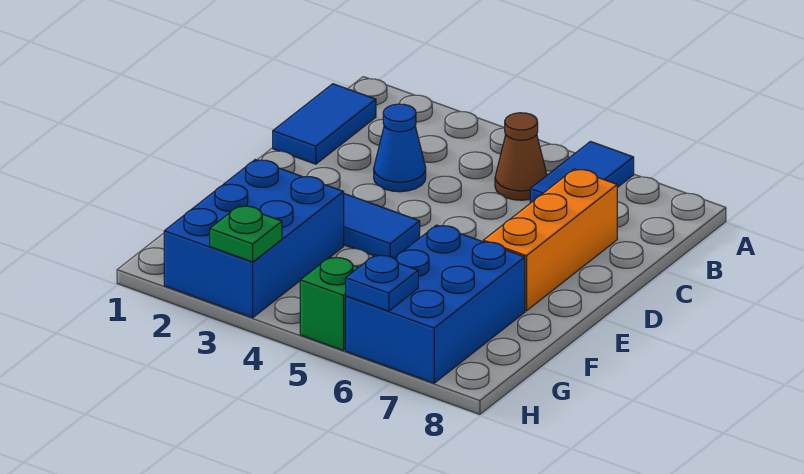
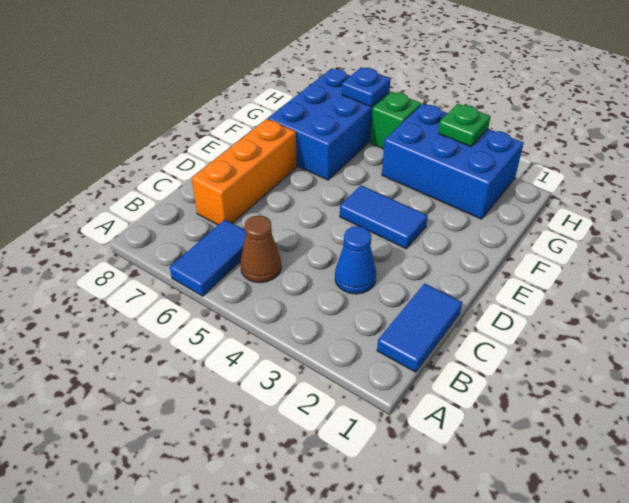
blue brick F2:H3 level 1 -> blue brick G2:H4 level 1

